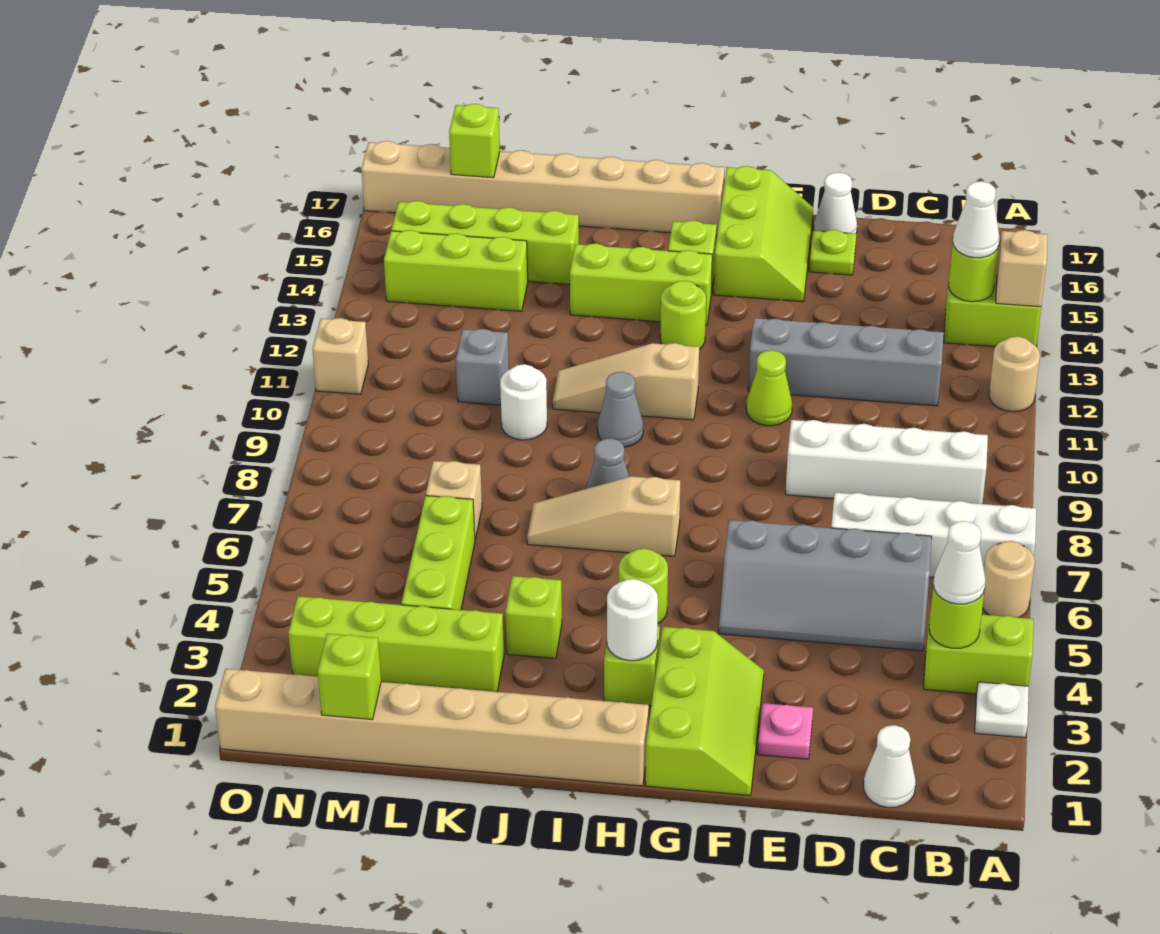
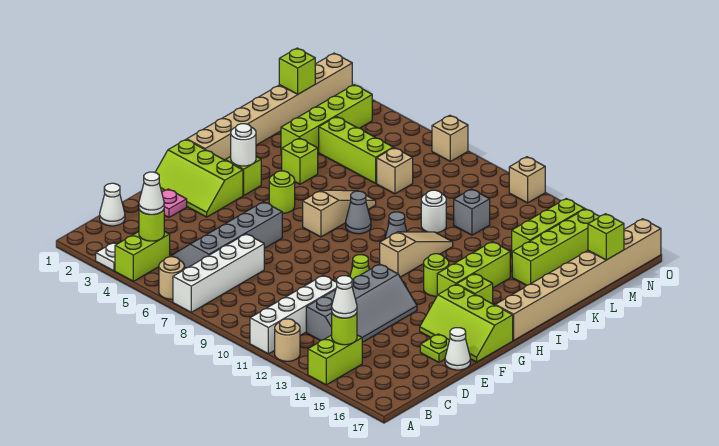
tan brick A14 level 2 -> tan brick O7 level 1
white brick B9:E9 level 1 -> white brick A11:D11 level 1

